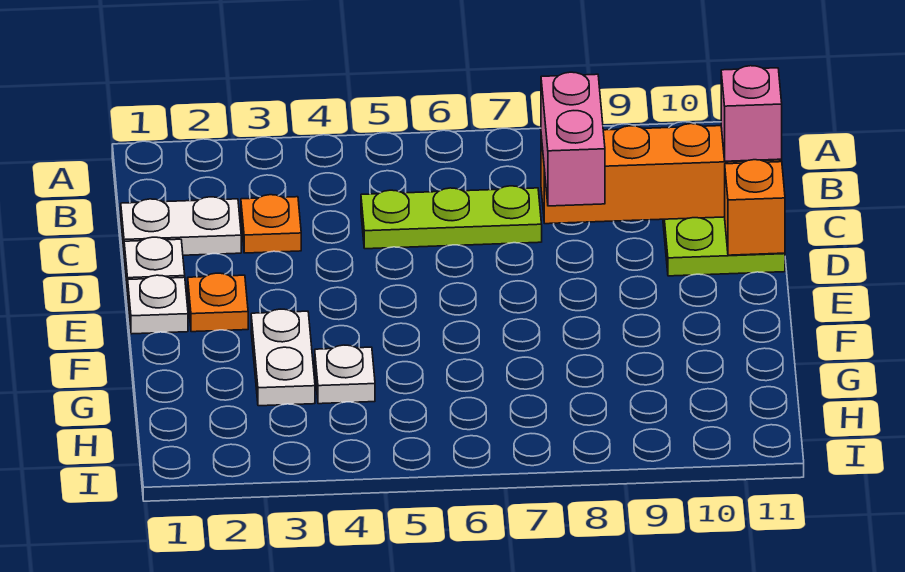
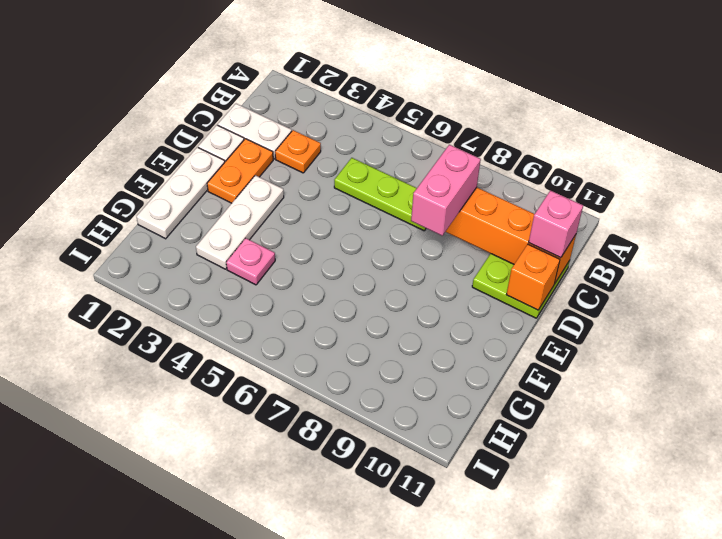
white plate E1 level 1 -> white plate E1:G1 level 1
orange plate E2 level 1 -> orange plate D2:E2 level 1
white plate F3:G3 level 1 -> white plate E3:G3 level 1
white plate G4 level 1 -> pink plate G4 level 1

